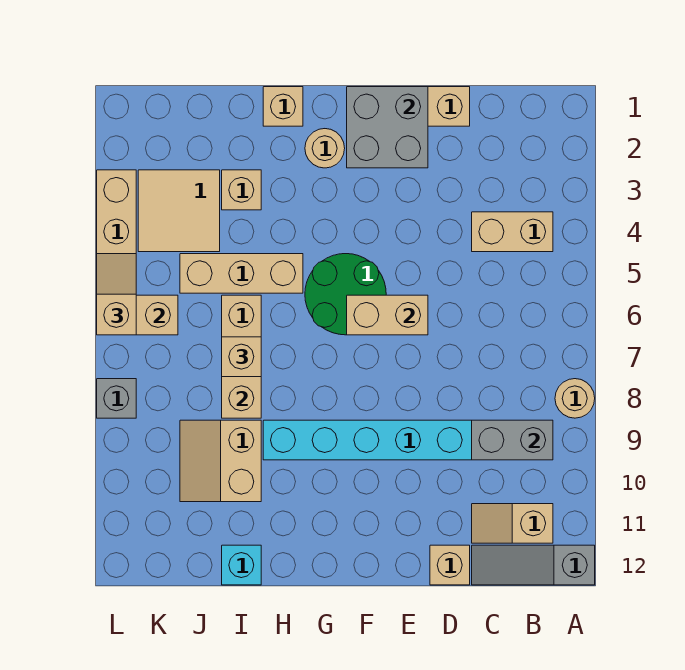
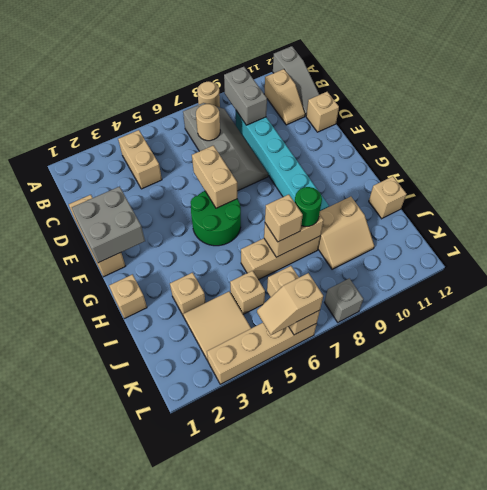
none -> grey slope B7:E8 level 1 top 7
tan round brick G2 level 1 -> tan round brick C7 level 2
tan brick H5:J5 level 1 -> tan brick J5 level 1
none -> green round brick I8 level 3
cyan brick I12 level 1 -> tan brick I12 level 1

